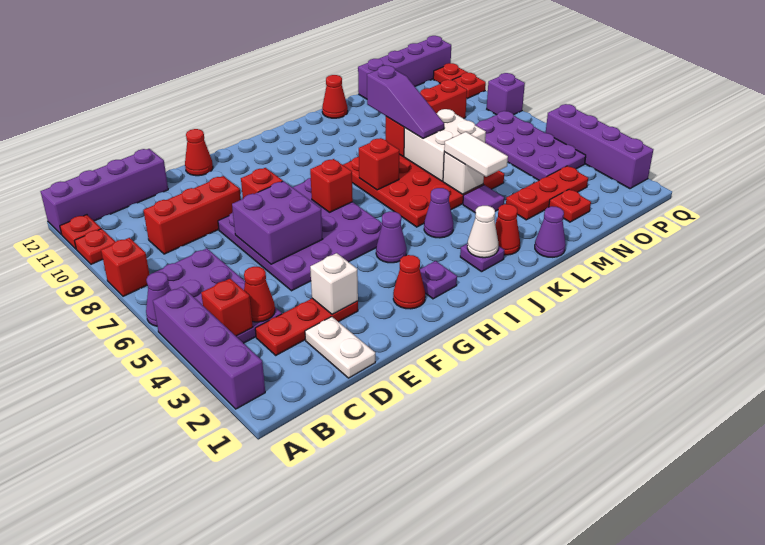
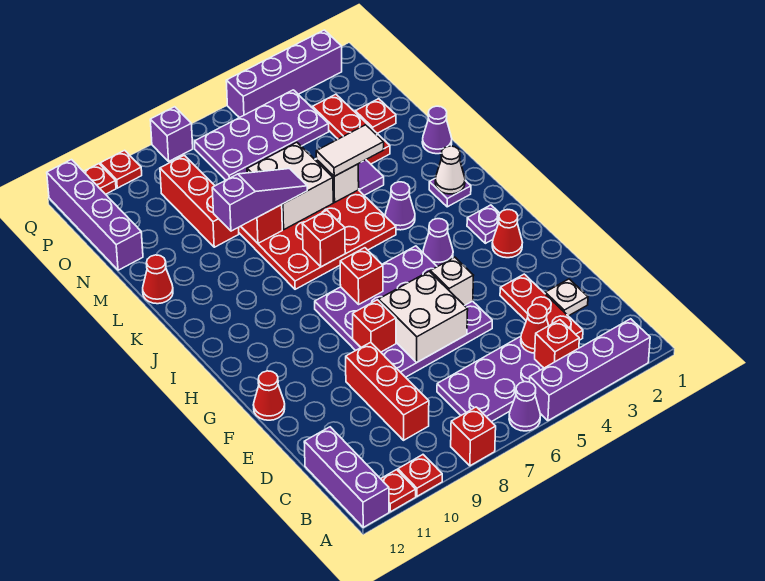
purple brick A12:D12 level 1 -> purple brick A12:C12 level 1
white plate D1:D2 level 1 -> white plate D2 level 1
white brick E3 level 2 -> white brick F5 level 2
purple brick E6:F7 level 2 -> white brick E6:F7 level 2
red cone K2 level 1 -> none

